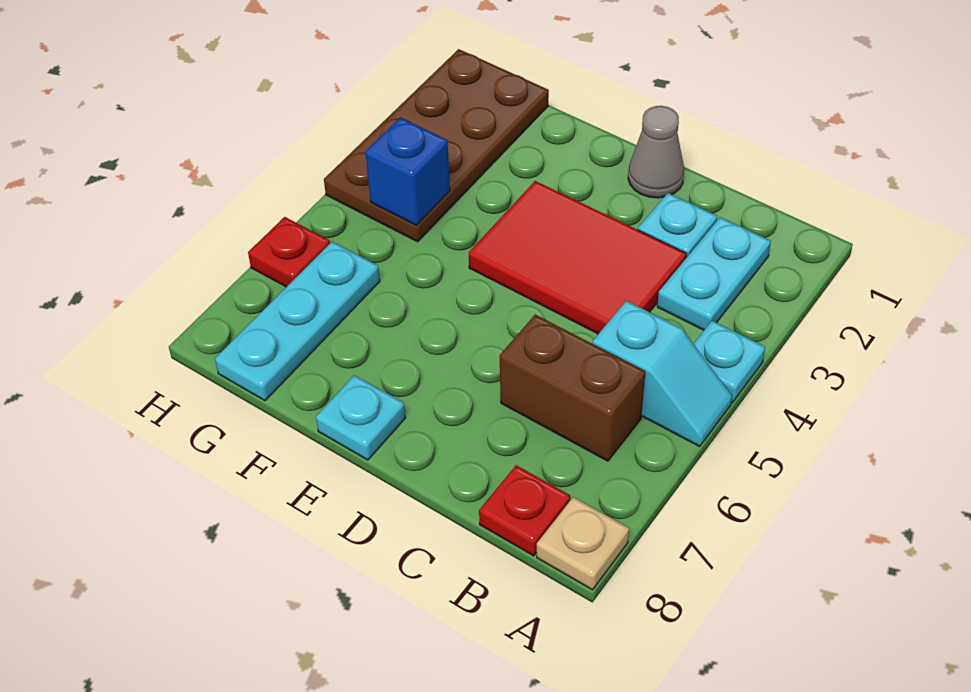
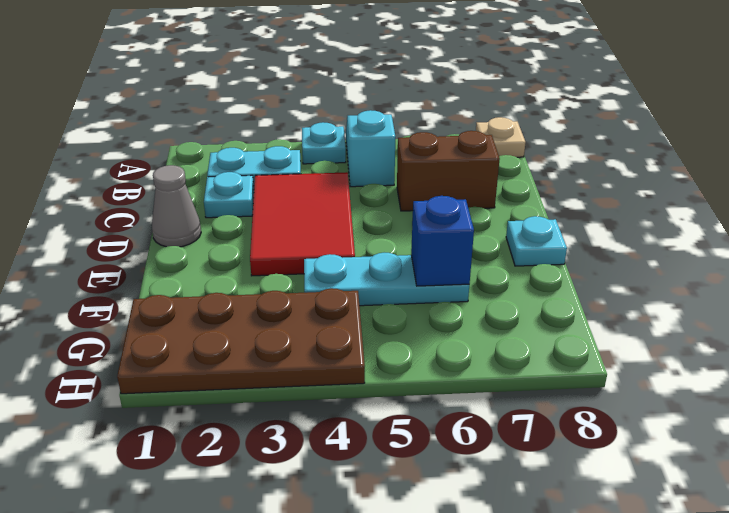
brown brick B6:C6 level 1 -> brown brick C6:C7 level 1
red plate B8 level 1 -> none
blue brick G4 level 2 -> blue brick F6 level 2
cyan plate G6:G8 level 1 -> cyan plate F4:F6 level 1
red plate H6 level 1 -> none

